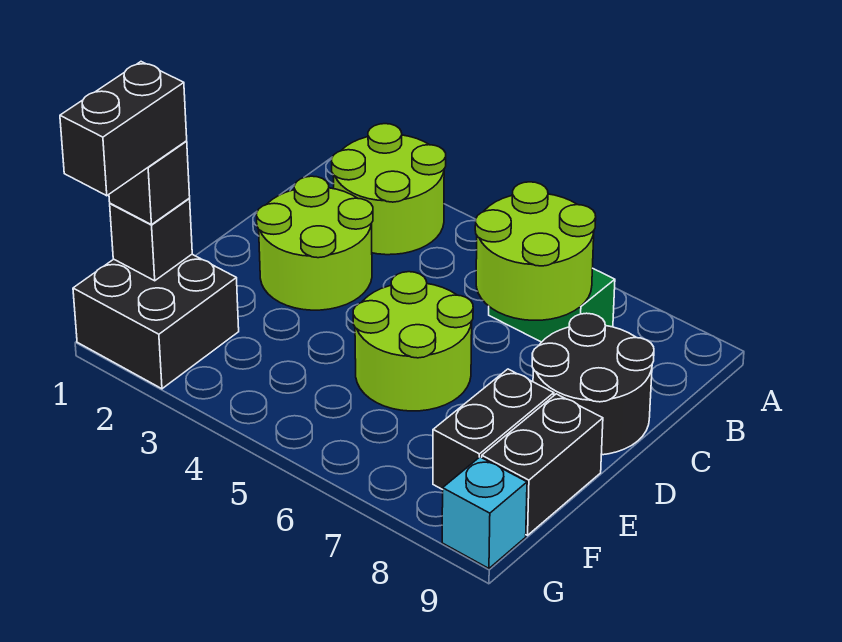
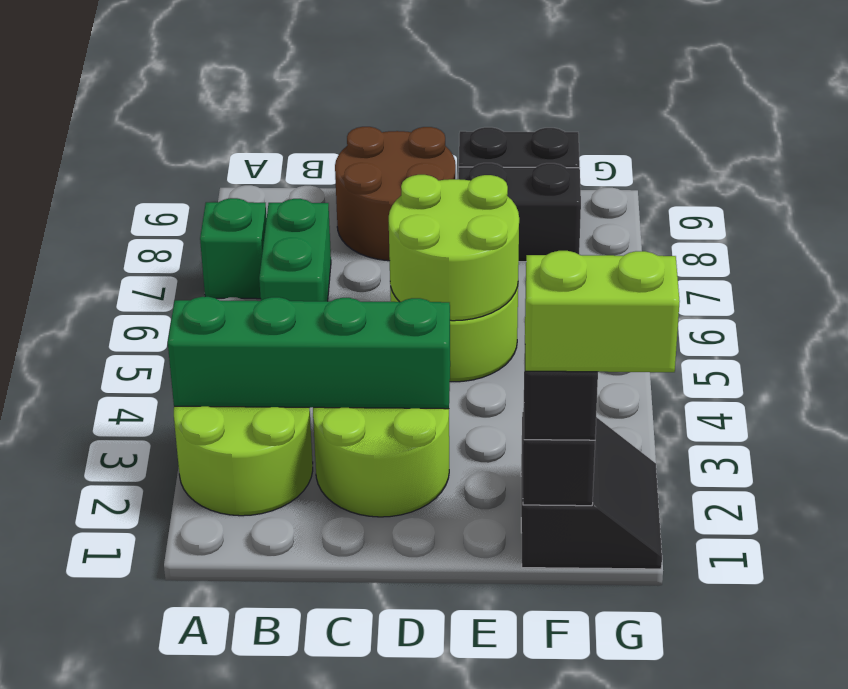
none -> green brick A3:D3 level 2
none -> green brick A7 level 1
lime round brick B6:C7 level 2 -> lime round brick D5:E6 level 2
black round brick C8:D9 level 1 -> brown round brick C8:D9 level 1
black brick F1:G2 level 1 -> black slope F1:G2 level 1 top F
black brick F1:G1 level 4 -> lime brick F1:G1 level 4
cyan brick G9 level 1 -> none

